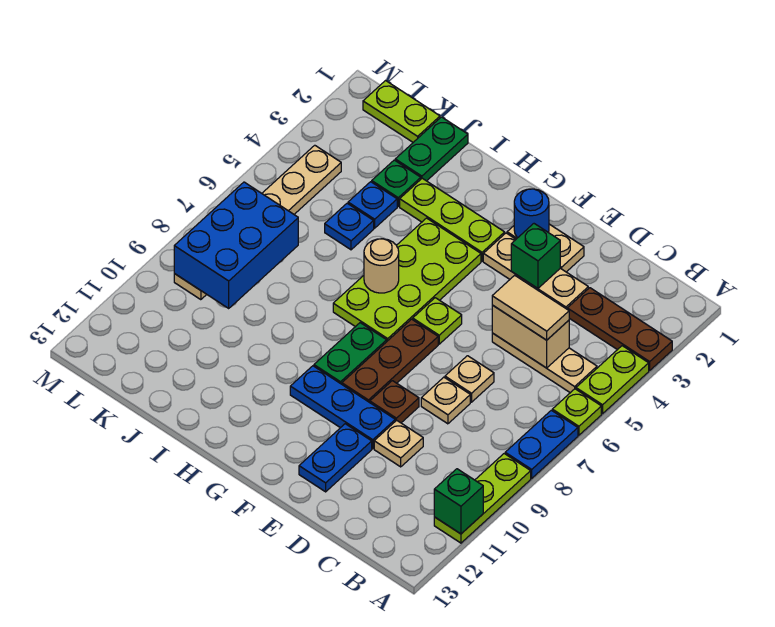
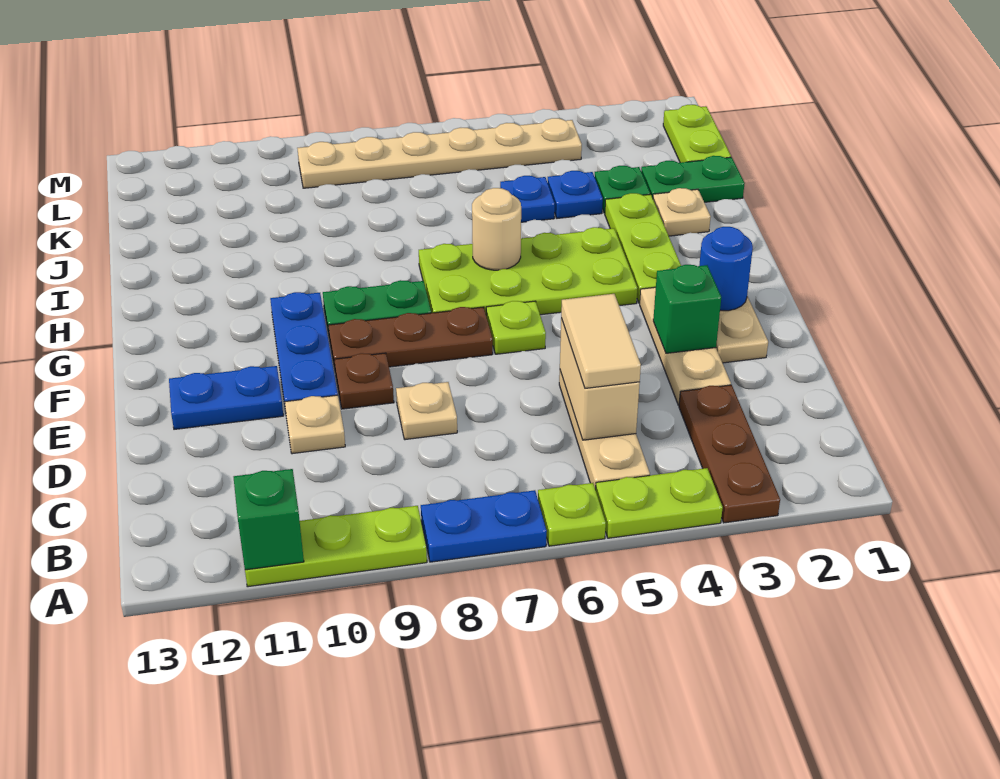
tan plate D7 level 1 -> tan plate I2 level 1
blue brick K7:L9 level 2 -> none

